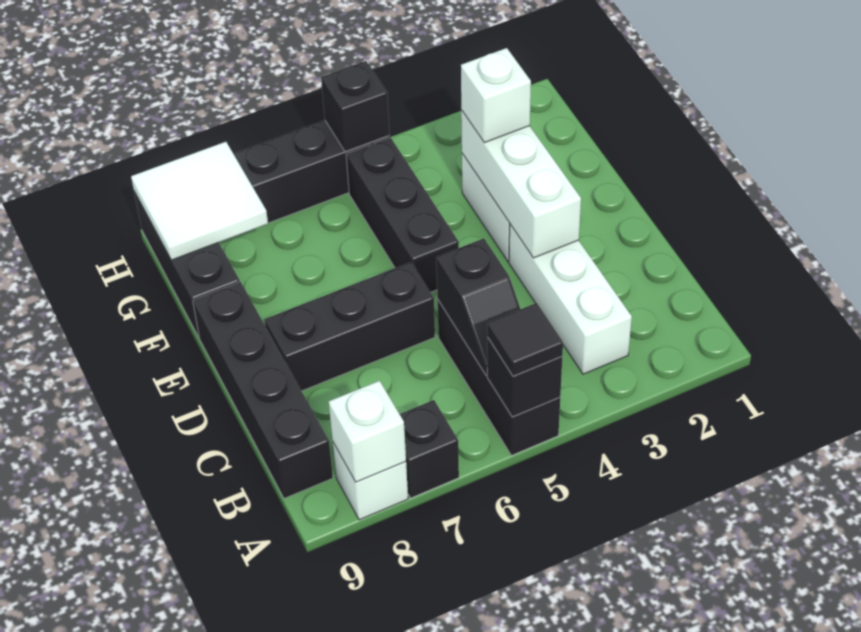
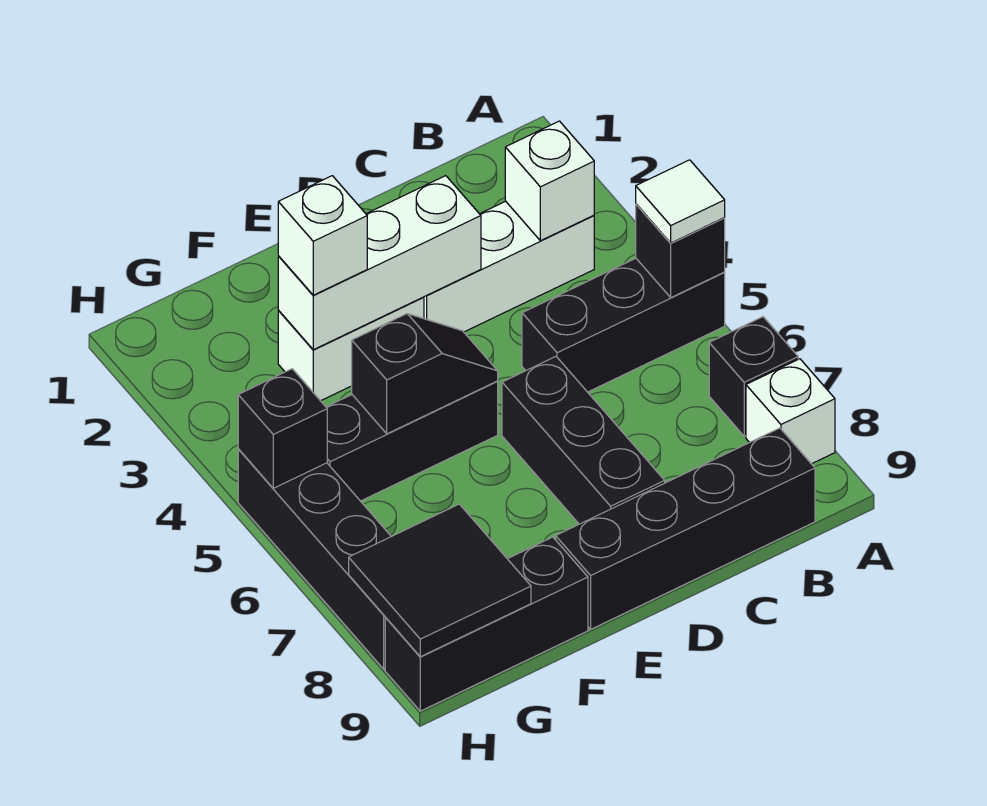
black tile A5 level 3 -> white tile A5 level 3
white brick A8 level 2 -> white brick B3 level 2
black slope B5:C5 level 2 top C -> black slope E5:F5 level 2 top F
white tile G8:H9 level 2 -> black tile G8:H9 level 2

